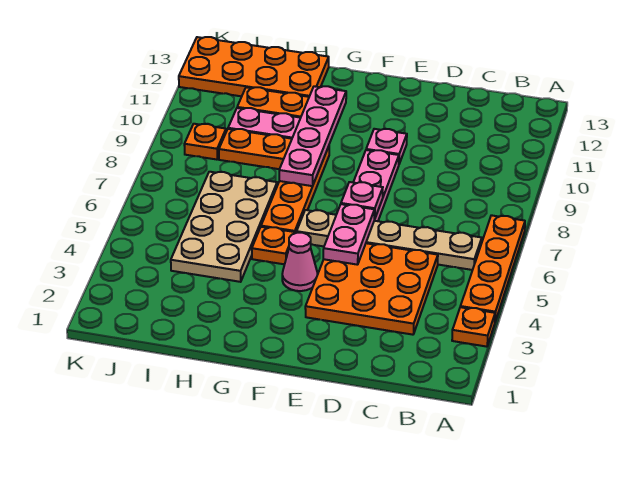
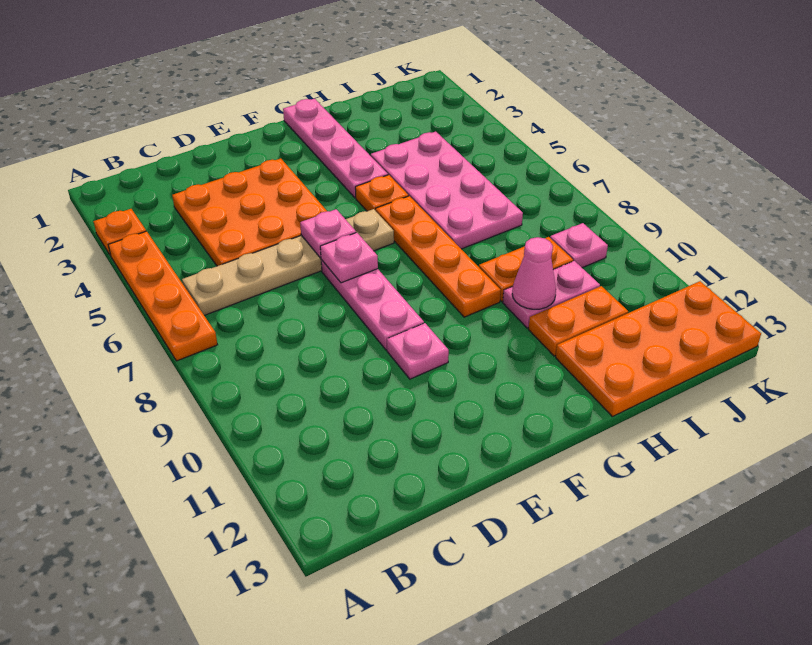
pink plate E5:E6 level 2 -> pink plate E6 level 2
pink cone F4 level 1 -> pink cone H10 level 2
pink plate G8:G11 level 2 -> pink plate G1:G4 level 1
tan plate H4:I7 level 1 -> pink plate H4:I7 level 1
orange plate J9 level 1 -> pink plate J9 level 1

